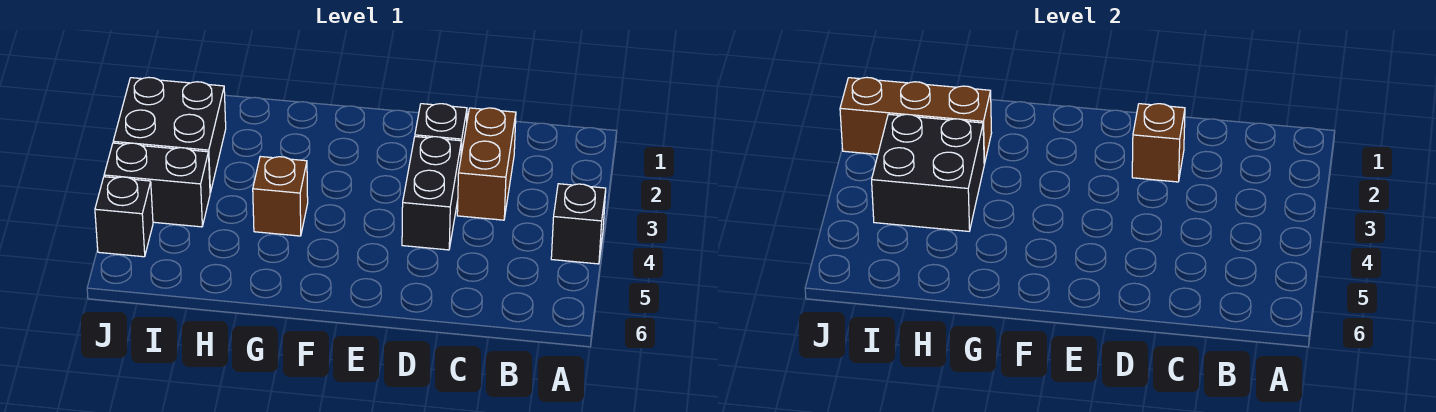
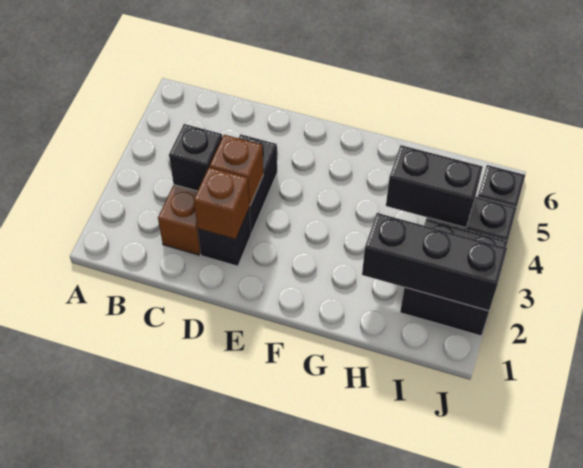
black brick A4 level 1 -> black brick C3 level 2
brown brick G4 level 1 -> brown brick D3 level 2
brown brick H2:J2 level 2 -> black brick H2:J2 level 2
black brick H3:I4 level 2 -> black brick H4:I4 level 2

